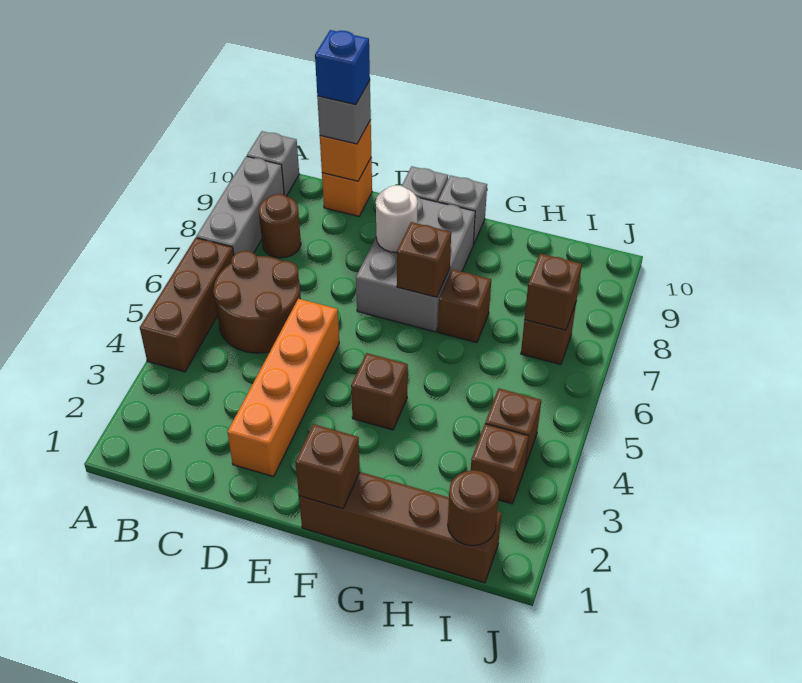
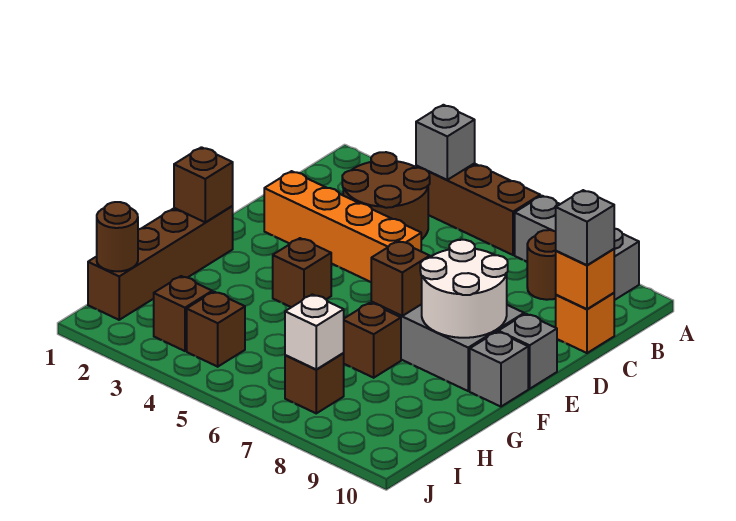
grey brick A10 level 1 -> grey brick A4 level 2
brown round brick B5:C6 level 1 -> brown round brick B3:C4 level 1
blue brick C10 level 4 -> none
white round brick E8 level 2 -> white round brick E8:F9 level 2
brown brick I7 level 2 -> white brick I7 level 2

